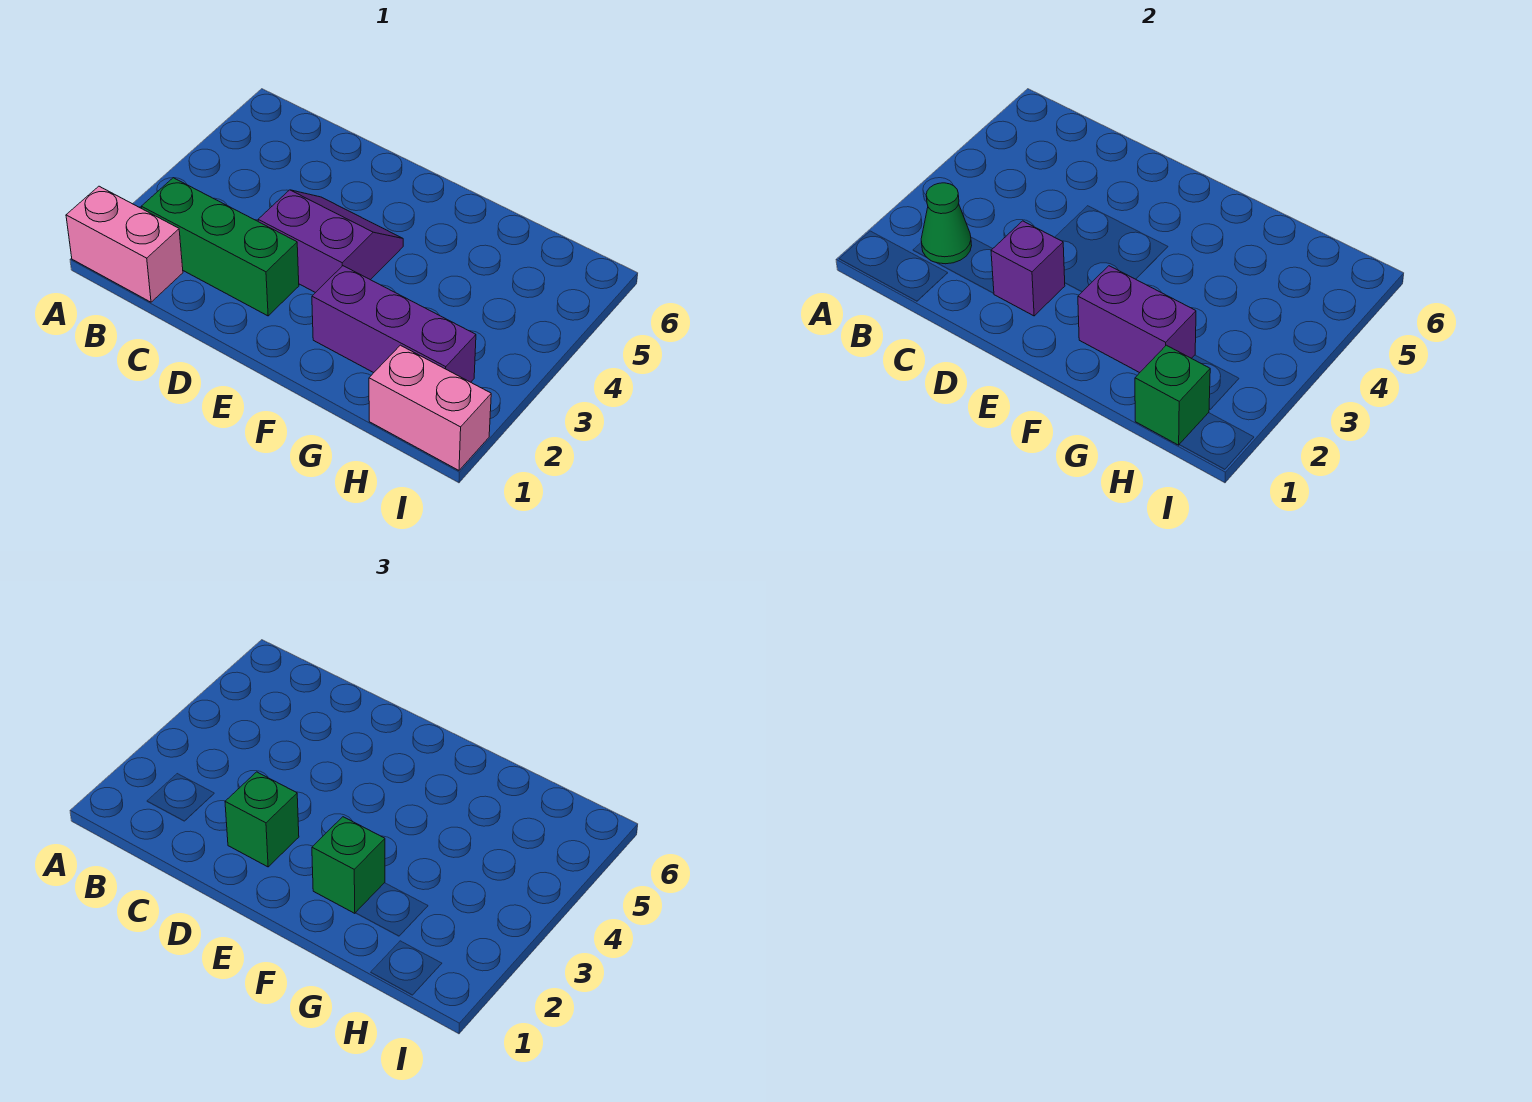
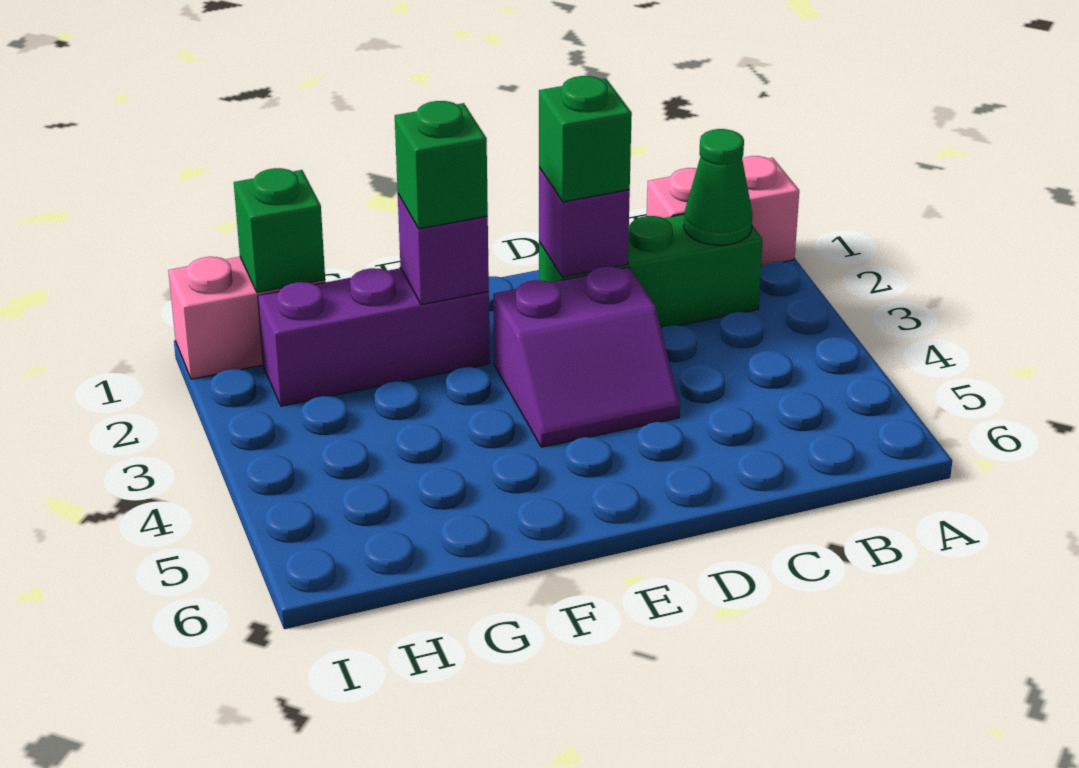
purple brick F2:G2 level 2 -> purple brick F2 level 2

